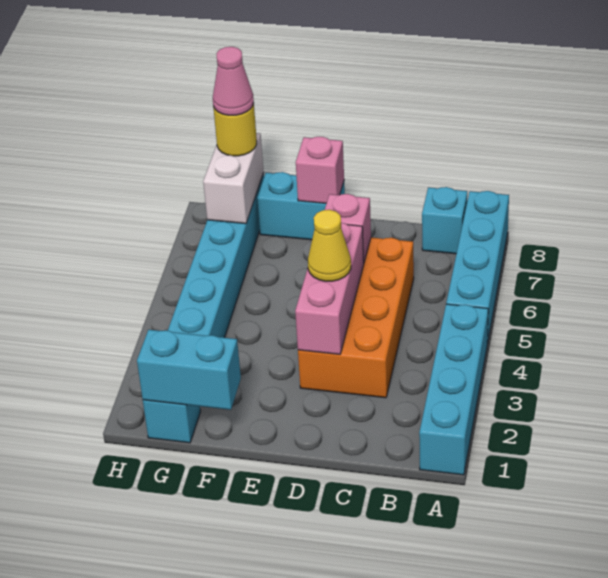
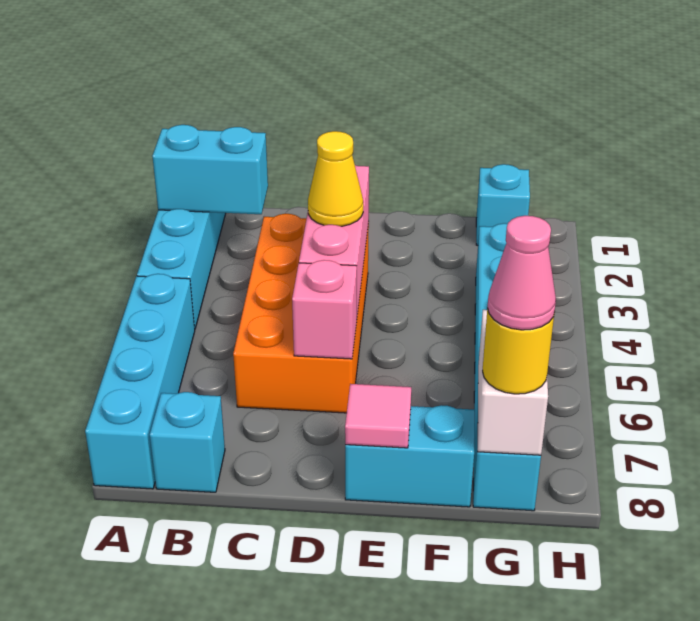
pink brick E8 level 2 -> pink tile E8 level 2
cyan brick F1:G1 level 2 -> cyan brick A2:B2 level 2

